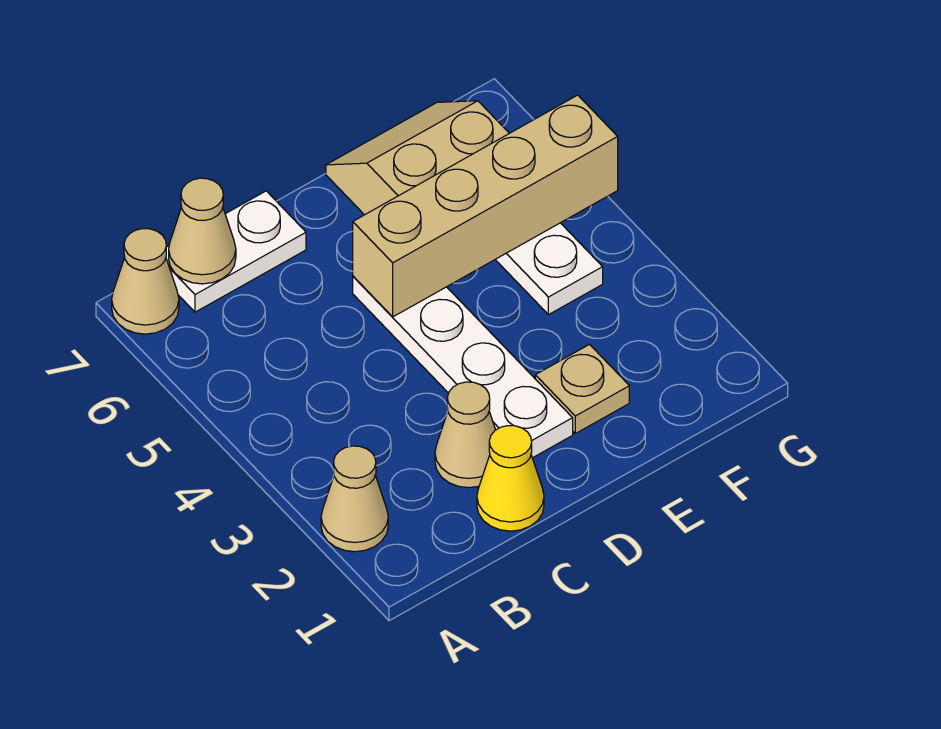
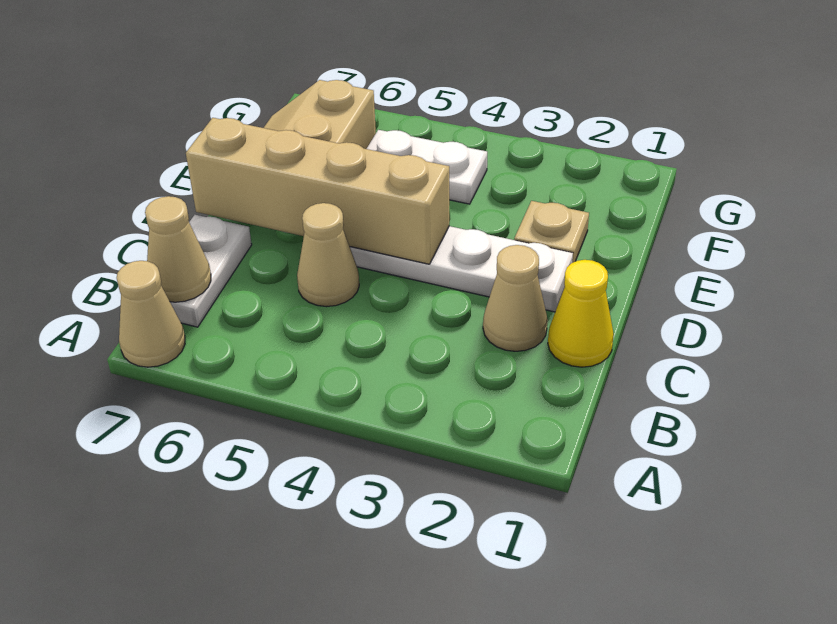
tan cone A2 level 1 -> tan cone C5 level 1
tan brick D5:G5 level 2 -> tan brick D4:D7 level 2

